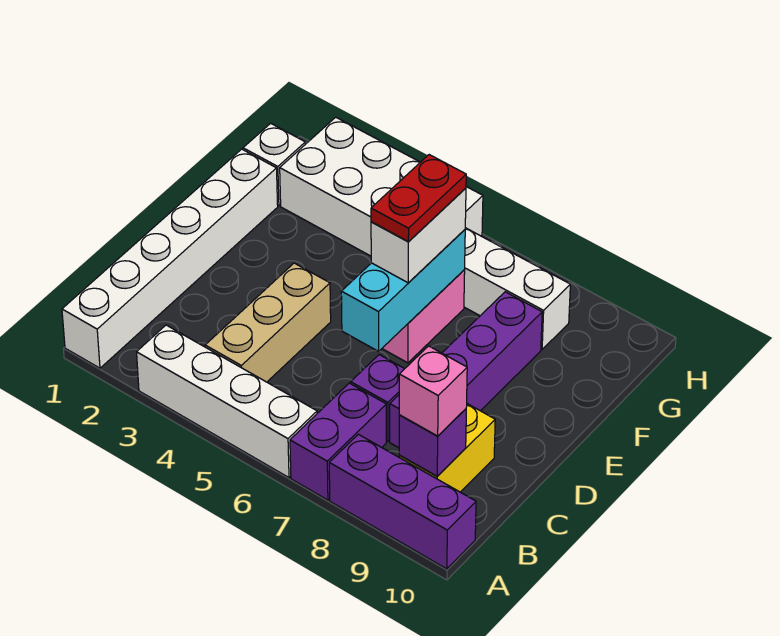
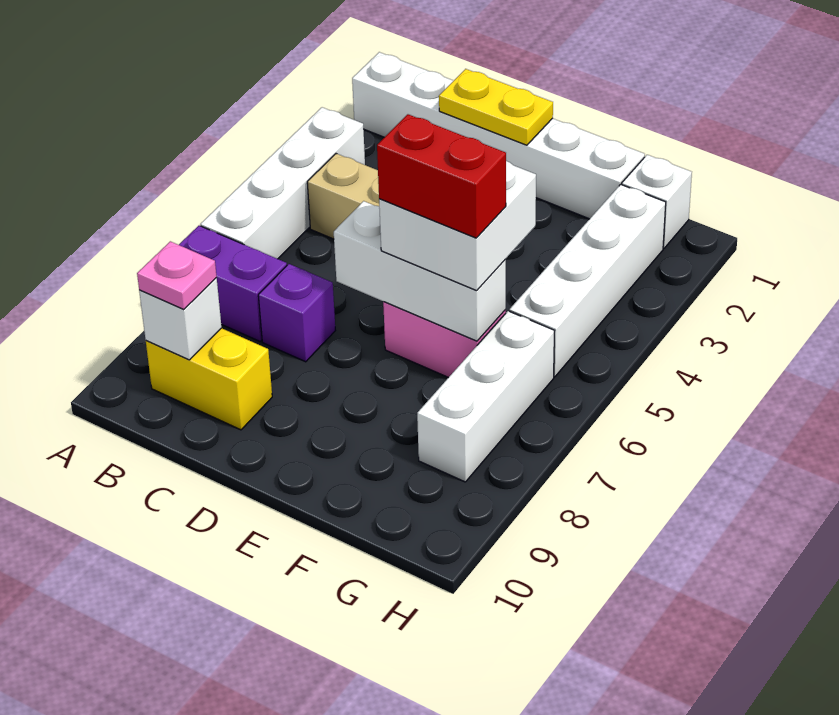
purple brick A8:A10 level 1 -> none
purple brick B9 level 2 -> white brick B9 level 2
pink brick B9 level 3 -> pink plate B9 level 3
none -> yellow plate C1:D1 level 2
purple brick C8:F8 level 1 -> none
cyan brick D6:F6 level 2 -> white brick D6:F6 level 2
white brick E6:F6 level 3 -> white brick E5:F6 level 3
red plate E6:F6 level 4 -> red brick E6:F6 level 4
white brick G2:H5 level 1 -> white brick G2:G5 level 1

